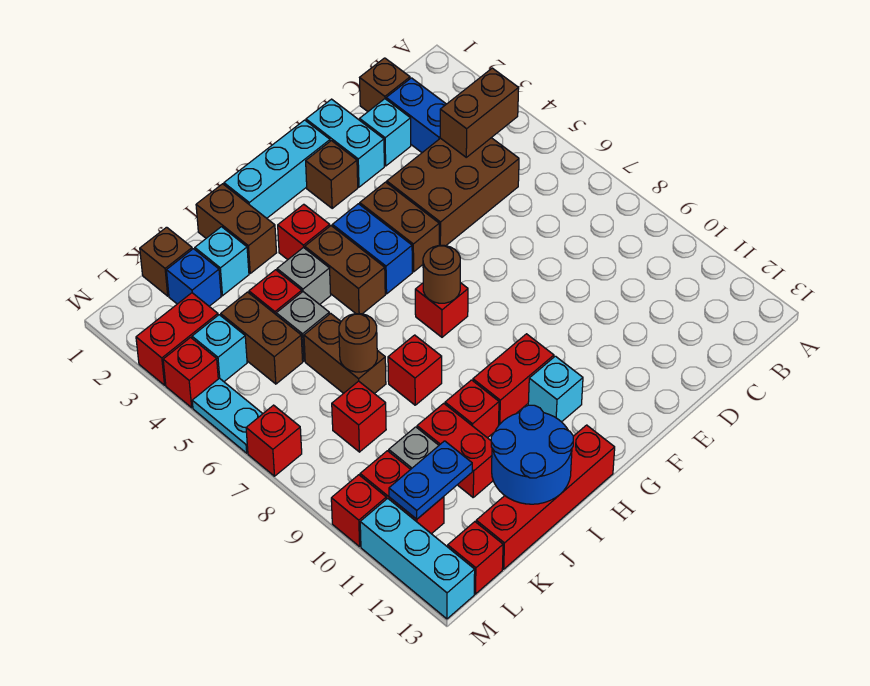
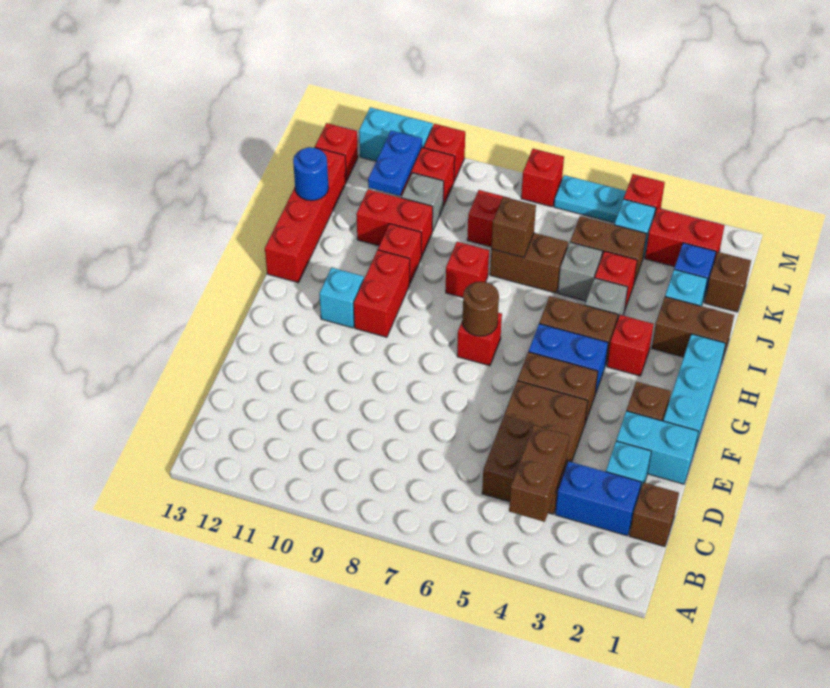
blue round brick I12:J13 level 2 -> blue round brick J13 level 2
brown round brick J7 level 2 -> brown brick J7 level 2
red brick L3:M3 level 1 -> red brick L2:L3 level 1
cyan brick M11:M13 level 1 -> cyan brick M11:M12 level 1

